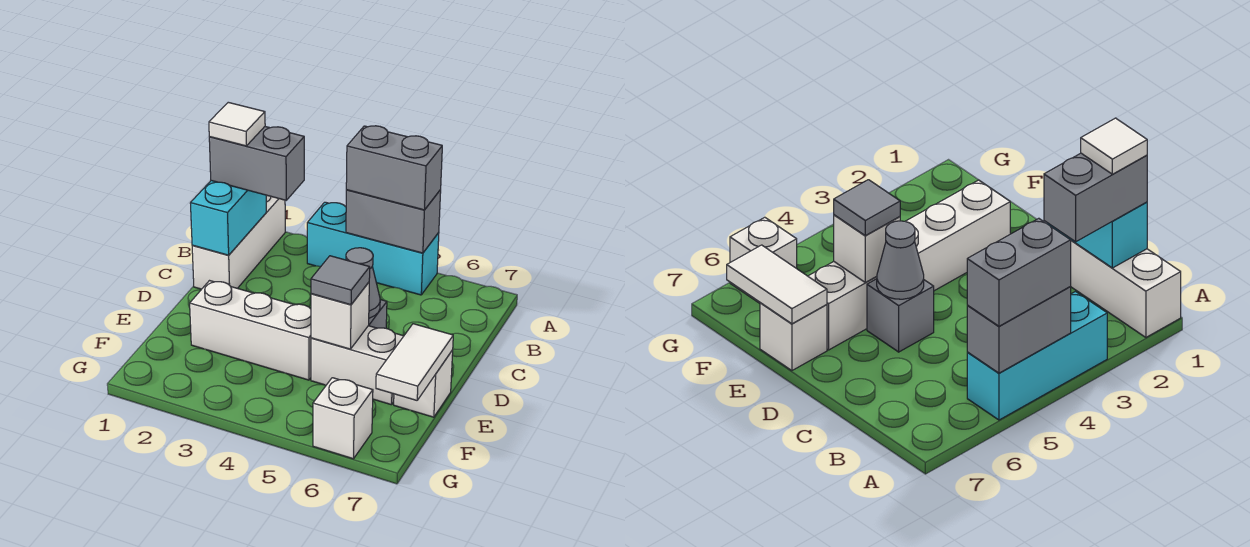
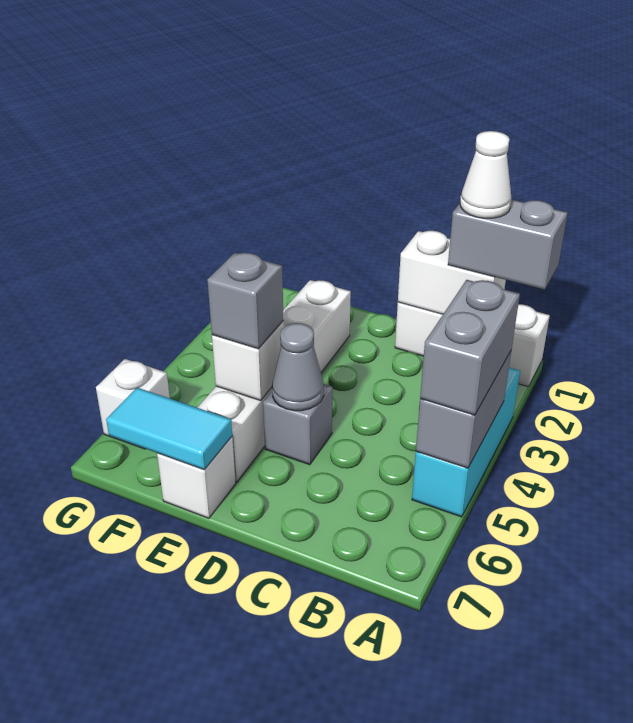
cyan brick B1:C1 level 2 -> white brick B1:C1 level 2
grey brick B1:B2 level 3 -> grey brick A1:B1 level 3
white tile B1 level 4 -> white cone B1 level 4
grey tile E5 level 3 -> grey brick E5 level 3
white tile E7:F7 level 2 -> cyan tile E7:F7 level 2

